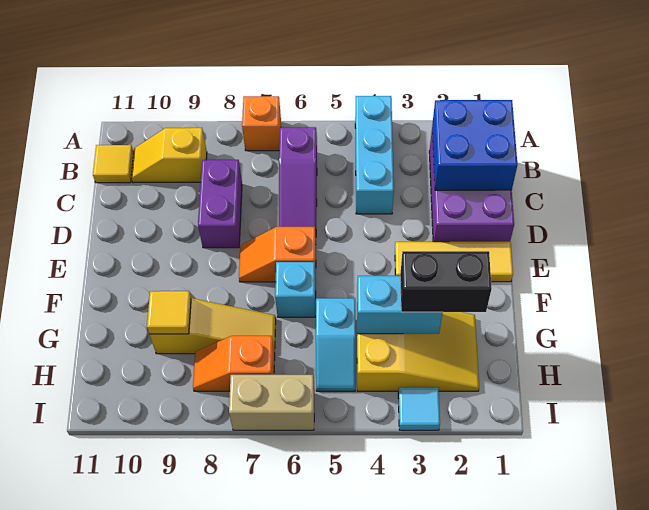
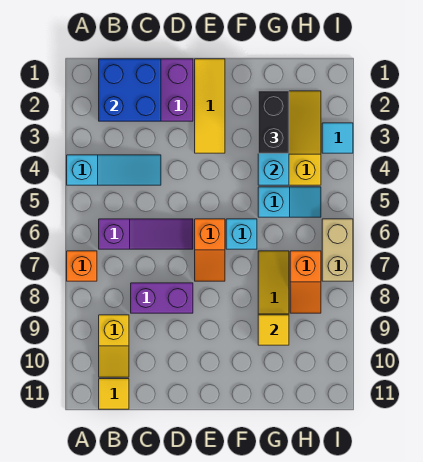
cyan brick A4:C4 level 1 -> cyan slope A4:C4 level 1 top A

